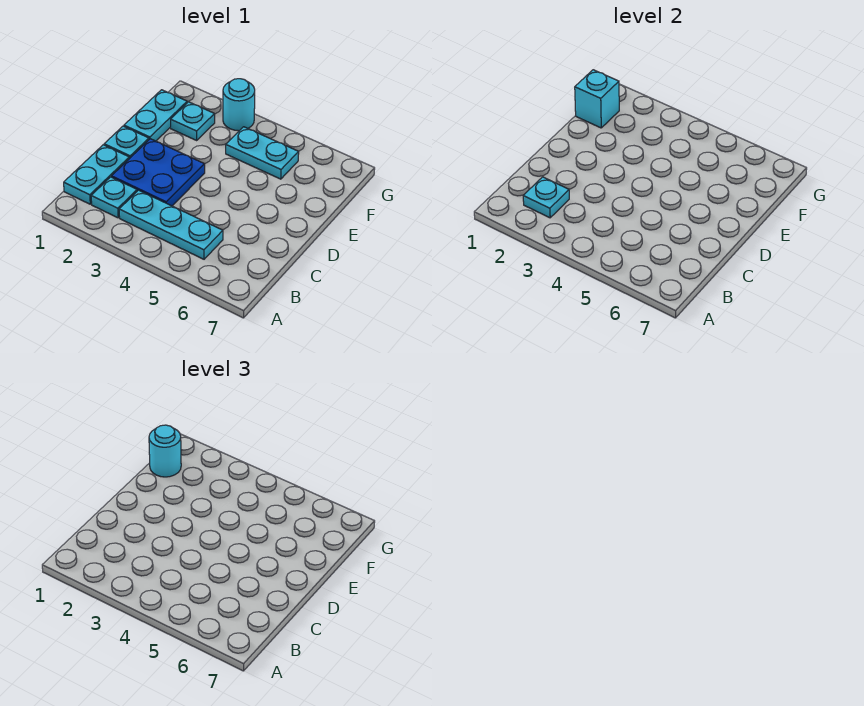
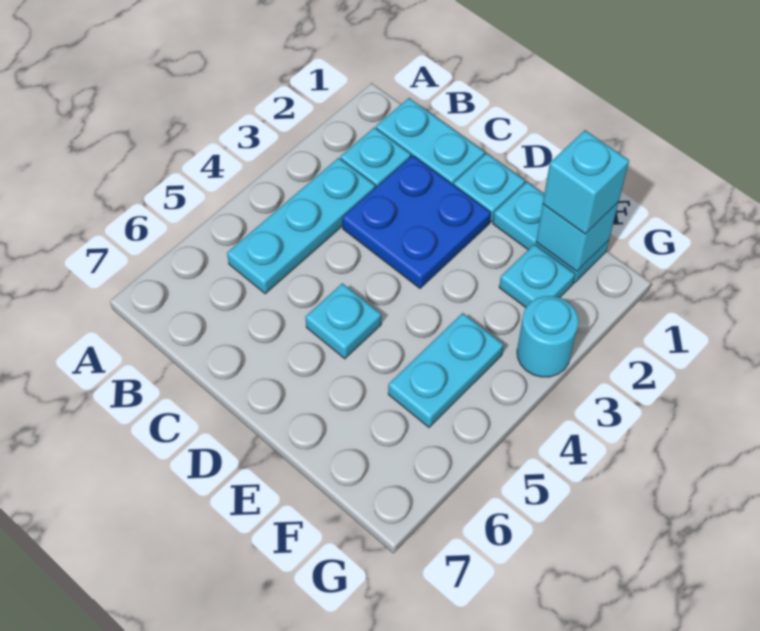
cyan plate B2 level 2 -> cyan plate D5 level 1
cyan round brick F1 level 3 -> cyan brick F1 level 3

